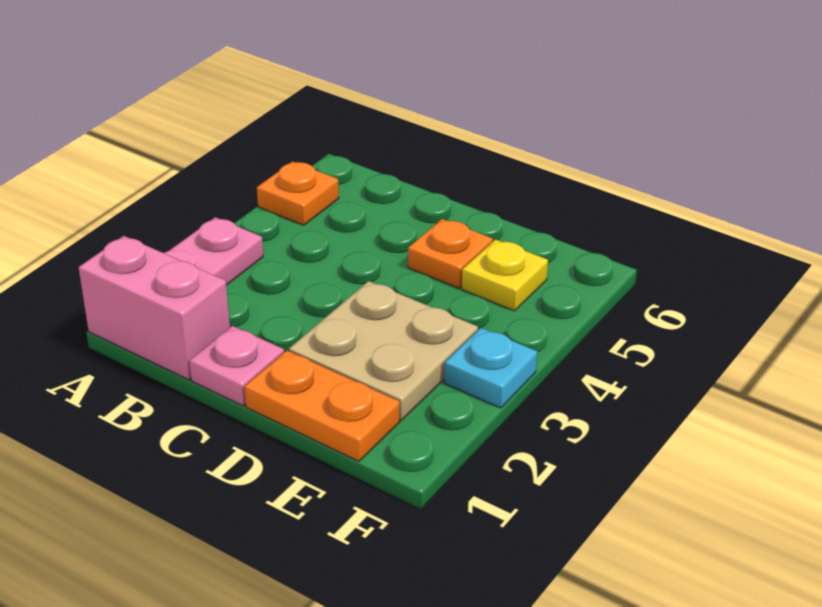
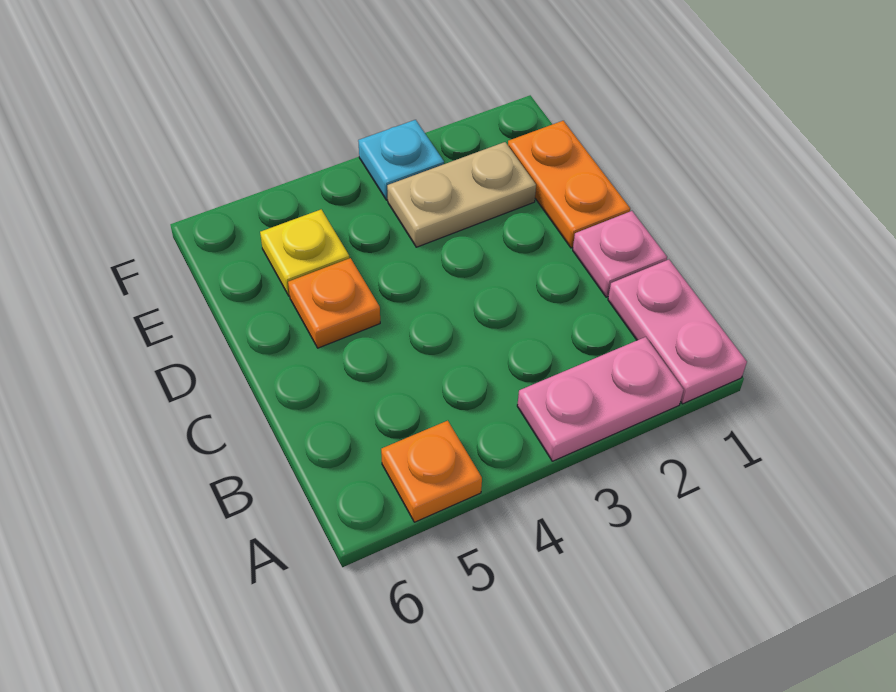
pink brick A1:B1 level 1 -> pink plate A1:B1 level 1
tan plate D2:E3 level 1 -> tan plate E2:E3 level 1

